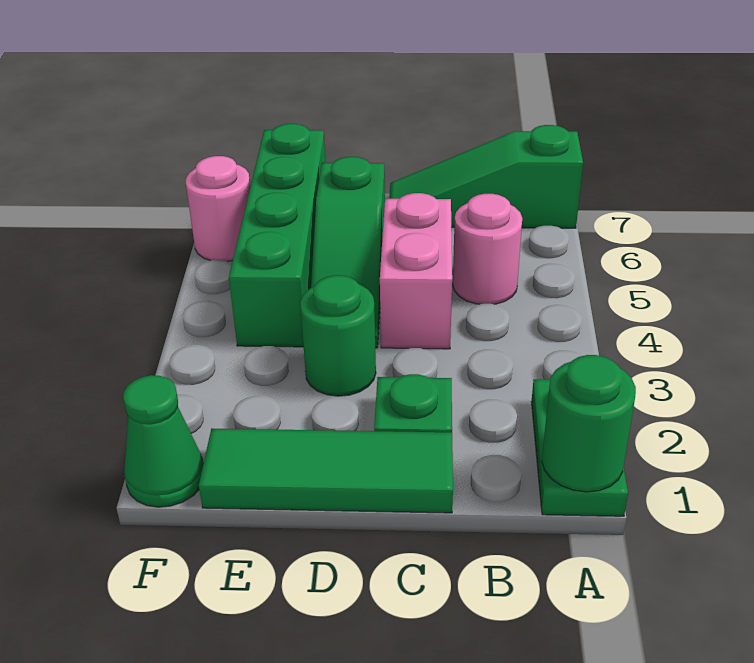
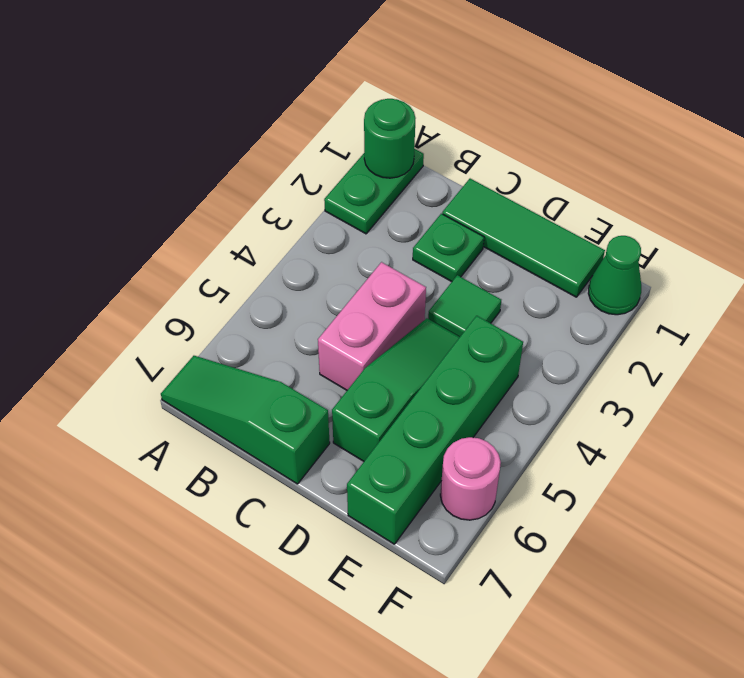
green slope A7:C7 level 1 top A -> green slope A7:C7 level 1 top C
pink round brick B5 level 1 -> none
green round brick D3 level 1 -> green tile D3 level 1

